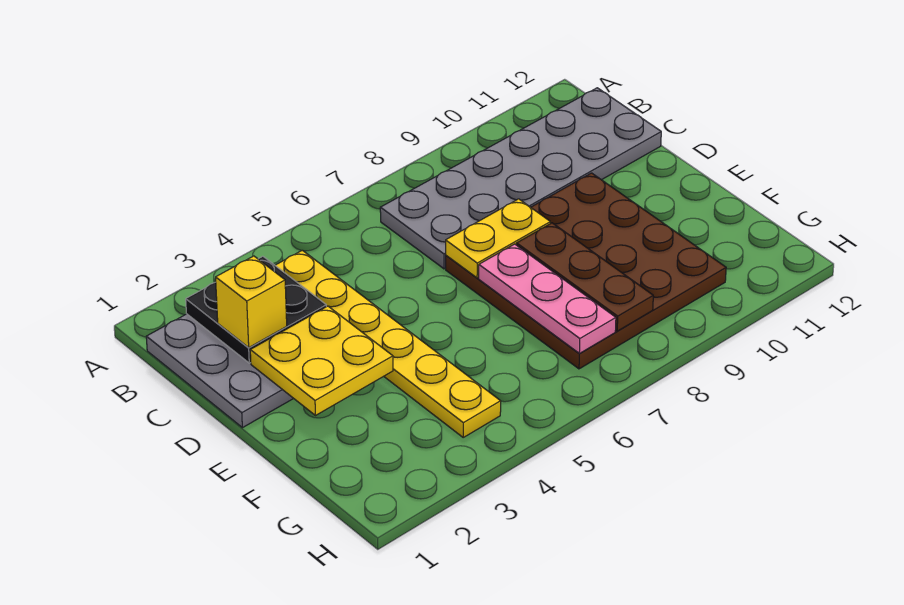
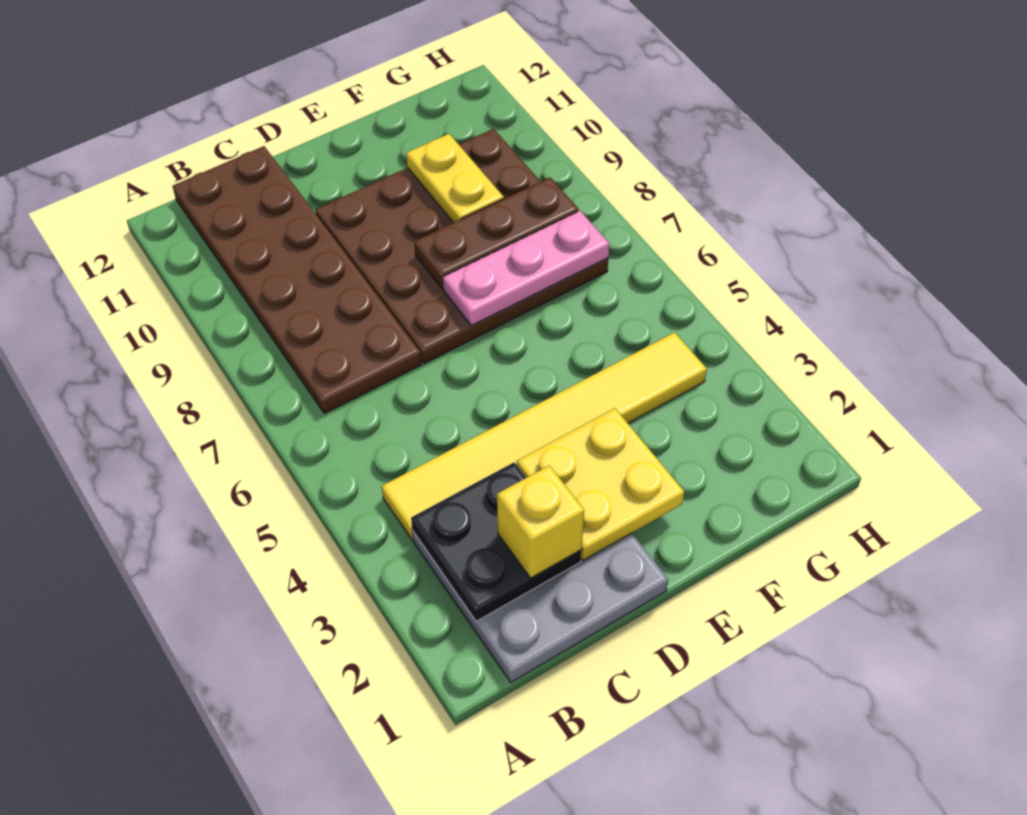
yellow plate B4:G4 level 1 -> yellow tile B4:G4 level 1
grey plate B7:C12 level 1 -> brown plate B7:C12 level 1
yellow plate D7:D8 level 2 -> yellow plate F9:F10 level 2

